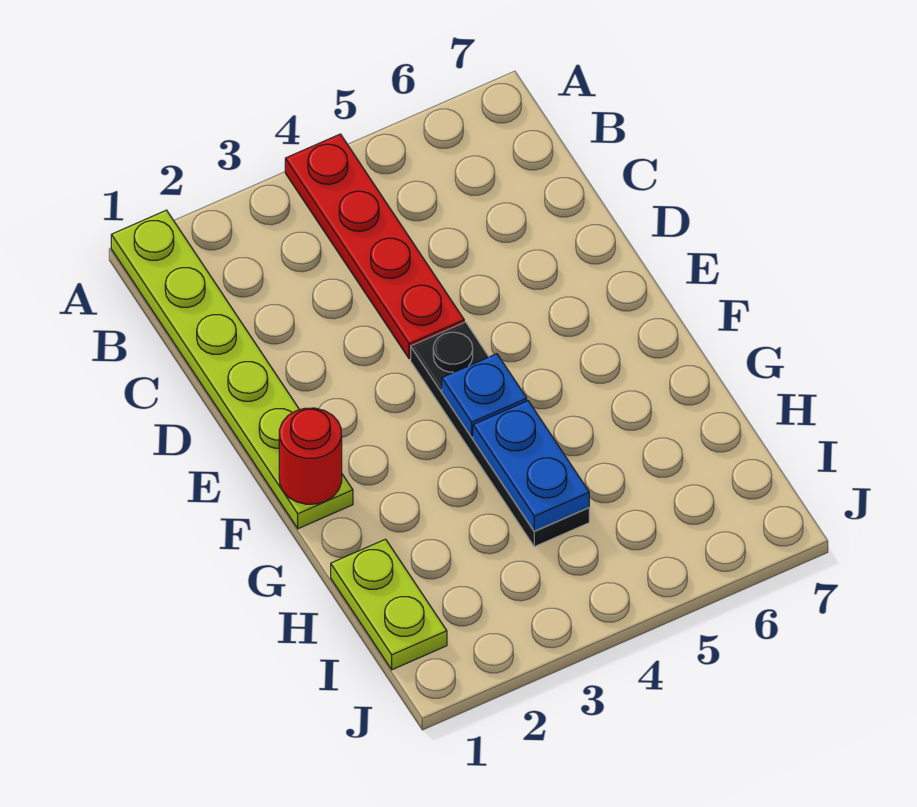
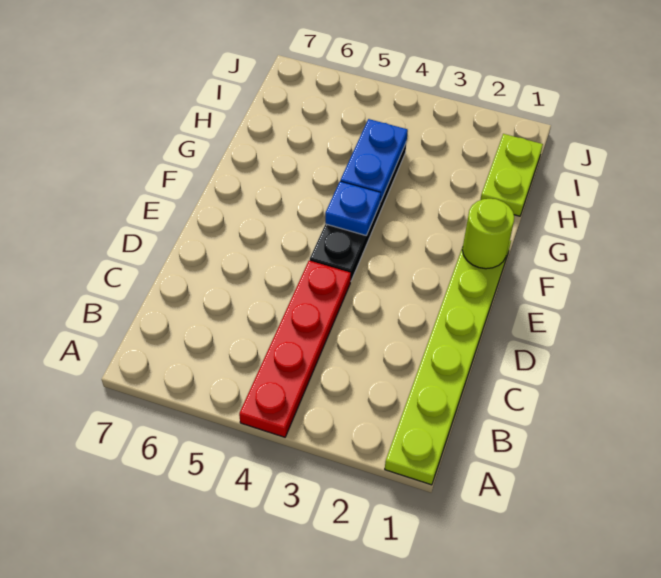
red round brick F1 level 2 -> lime round brick F1 level 2

